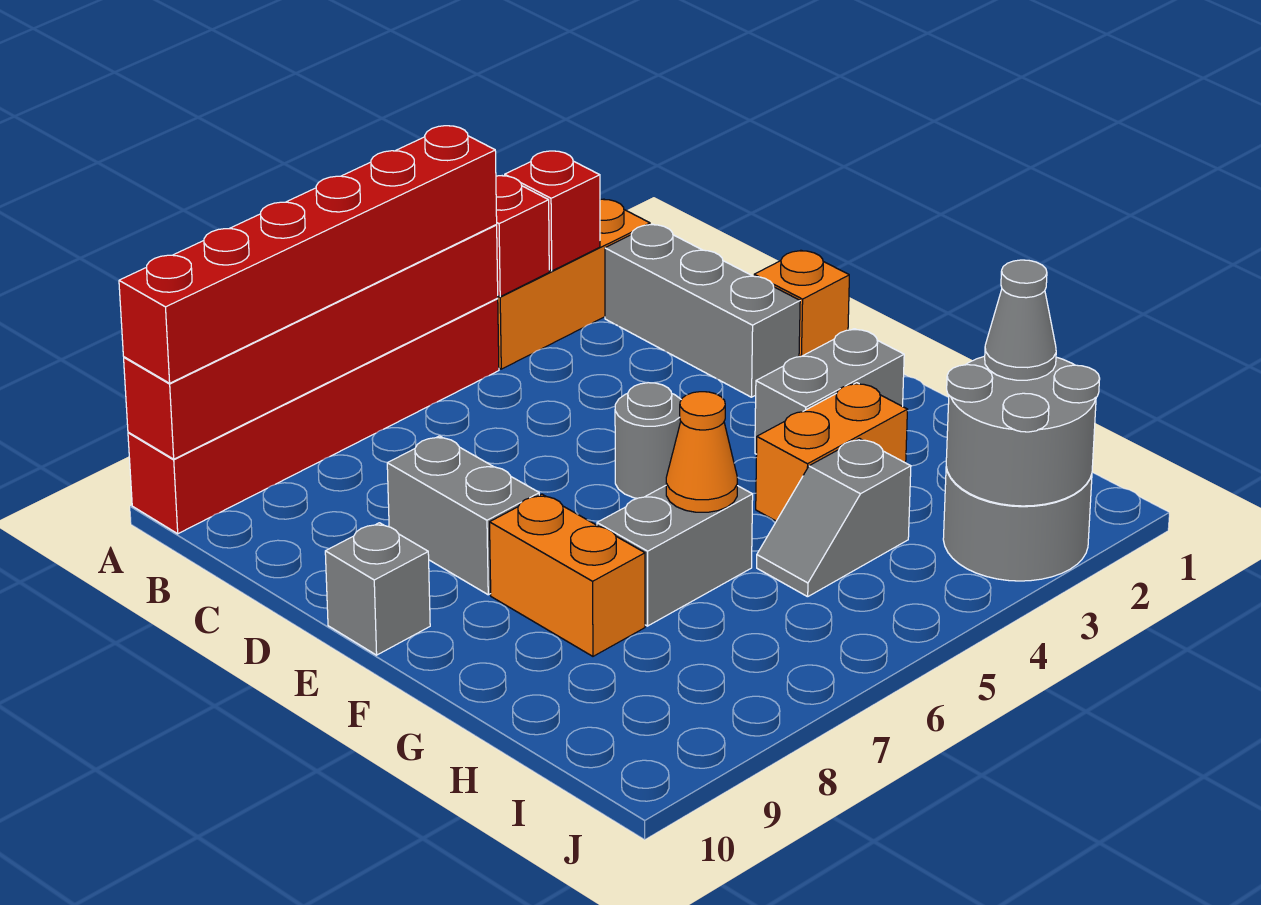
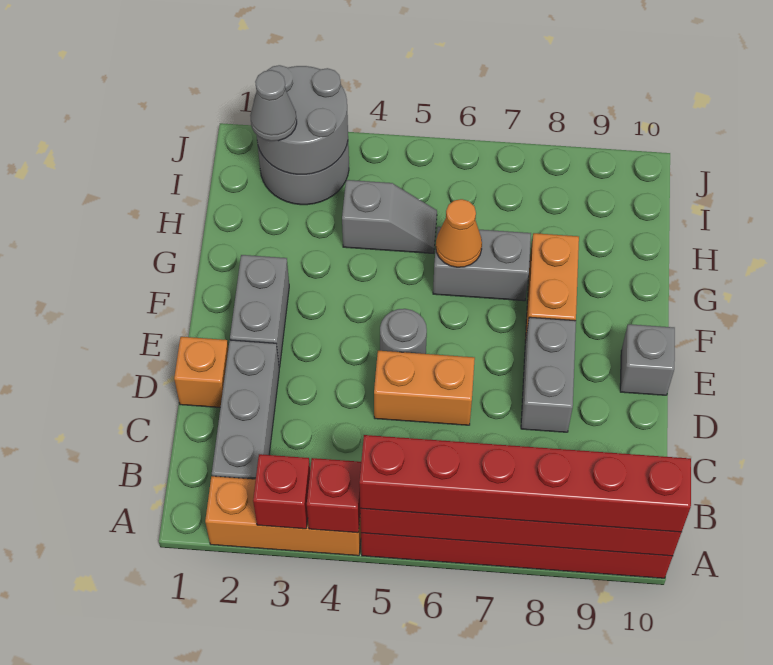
grey brick F2:F3 level 1 -> grey brick E2:F2 level 1
orange brick G3:G4 level 1 -> orange brick D5:D6 level 1

